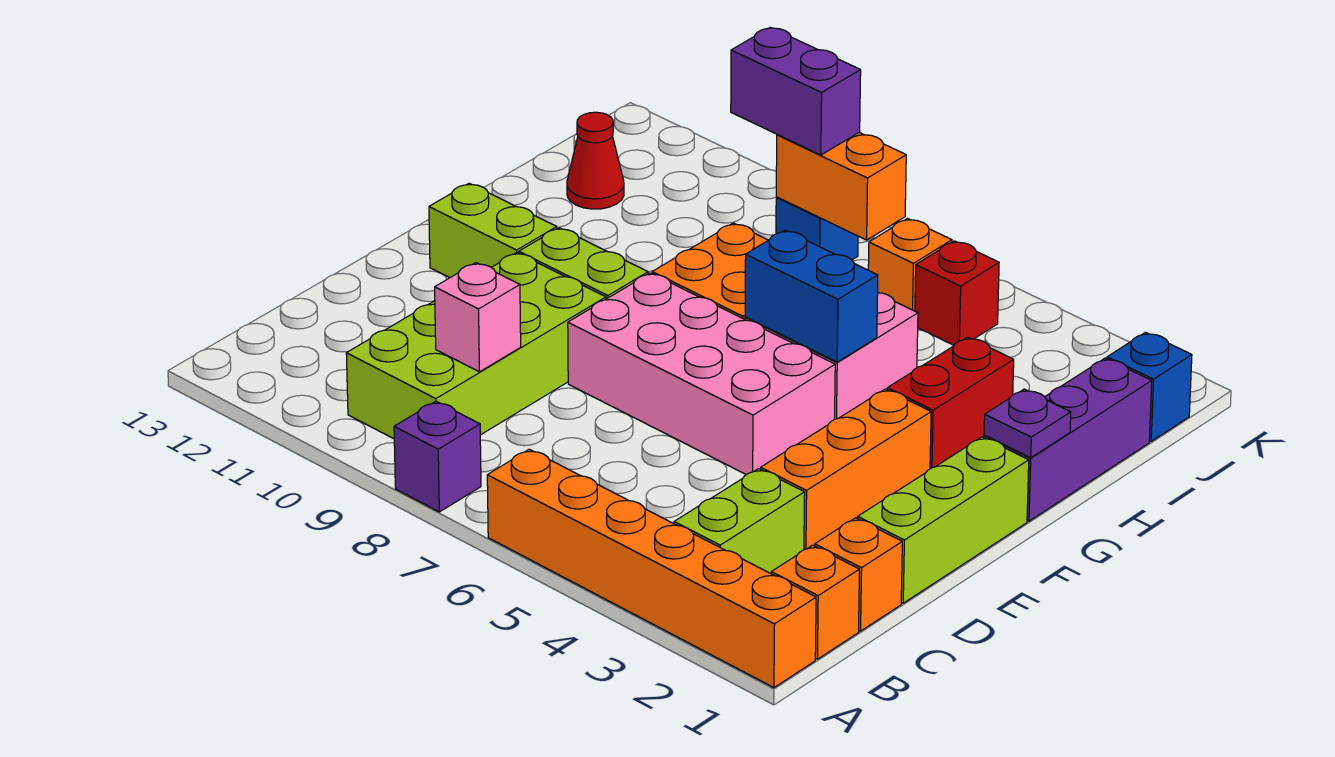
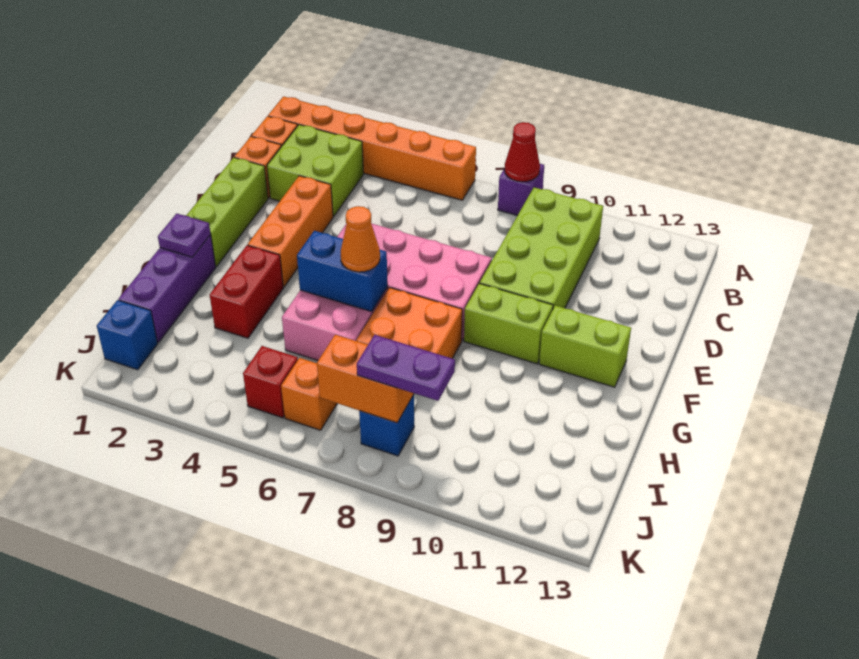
lime brick B3:C3 level 1 -> lime brick B2:C3 level 1
pink brick C9 level 2 -> none
none -> orange cone G6 level 3
red cone I12 level 1 -> red cone A8 level 2
purple brick J8:J9 level 3 -> purple plate J8:J9 level 3

